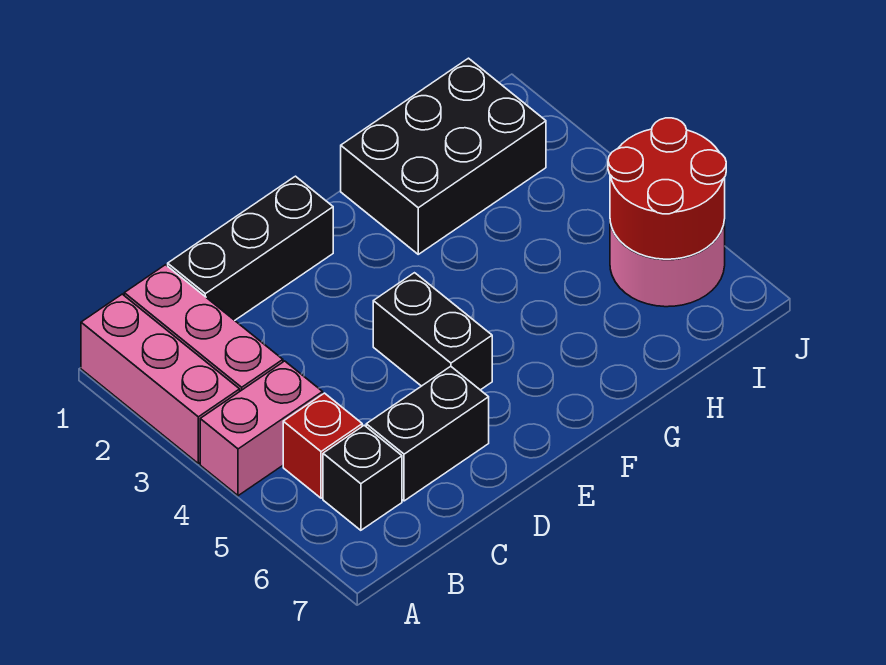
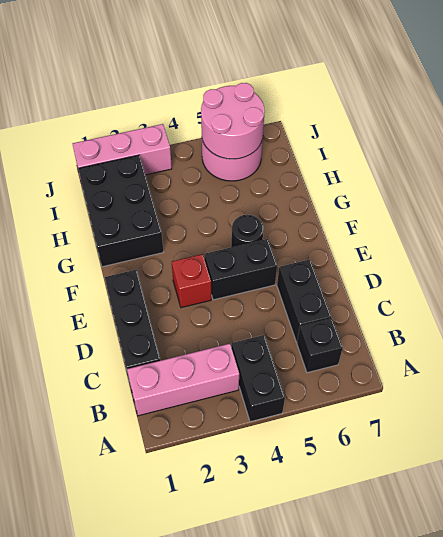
pink brick A1:A3 level 1 -> pink brick J1:J3 level 1
pink brick A4:B4 level 1 -> black brick A4:B4 level 1
red brick B5 level 1 -> red brick E3 level 1
none -> black round brick F5 level 1
red round brick I5:J6 level 2 -> pink round brick I5:J6 level 2

